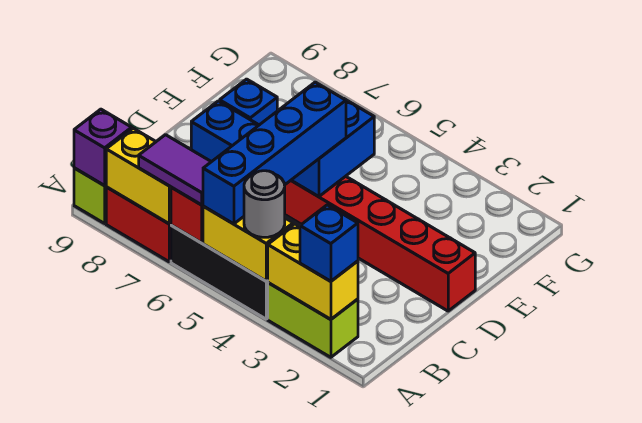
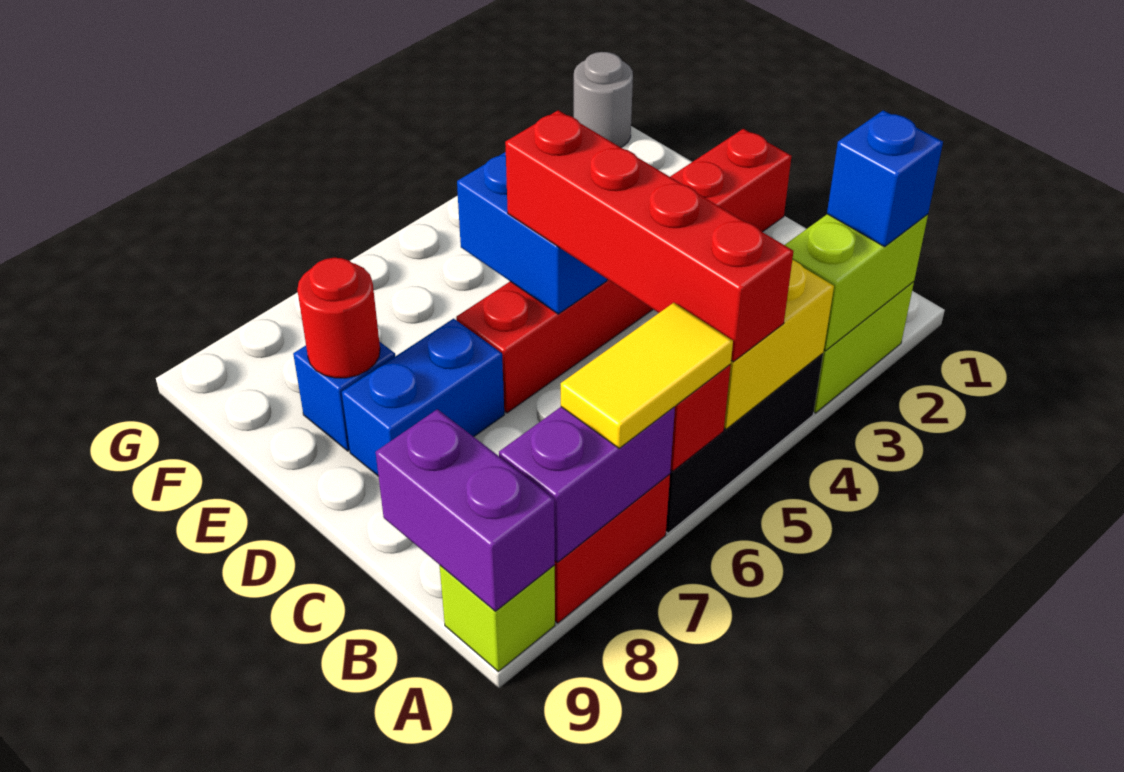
yellow brick A2:A3 level 2 -> lime brick A2:A3 level 2
grey round brick A4 level 3 -> grey round brick G1 level 1
blue brick A5:D5 level 3 -> red brick A5:D5 level 3
purple tile A6:A7 level 3 -> yellow tile A6:A7 level 3
yellow brick A7:A8 level 2 -> purple brick A7:A8 level 2
purple brick A9 level 2 -> purple brick A9:B9 level 2
none -> red round brick E8 level 2

